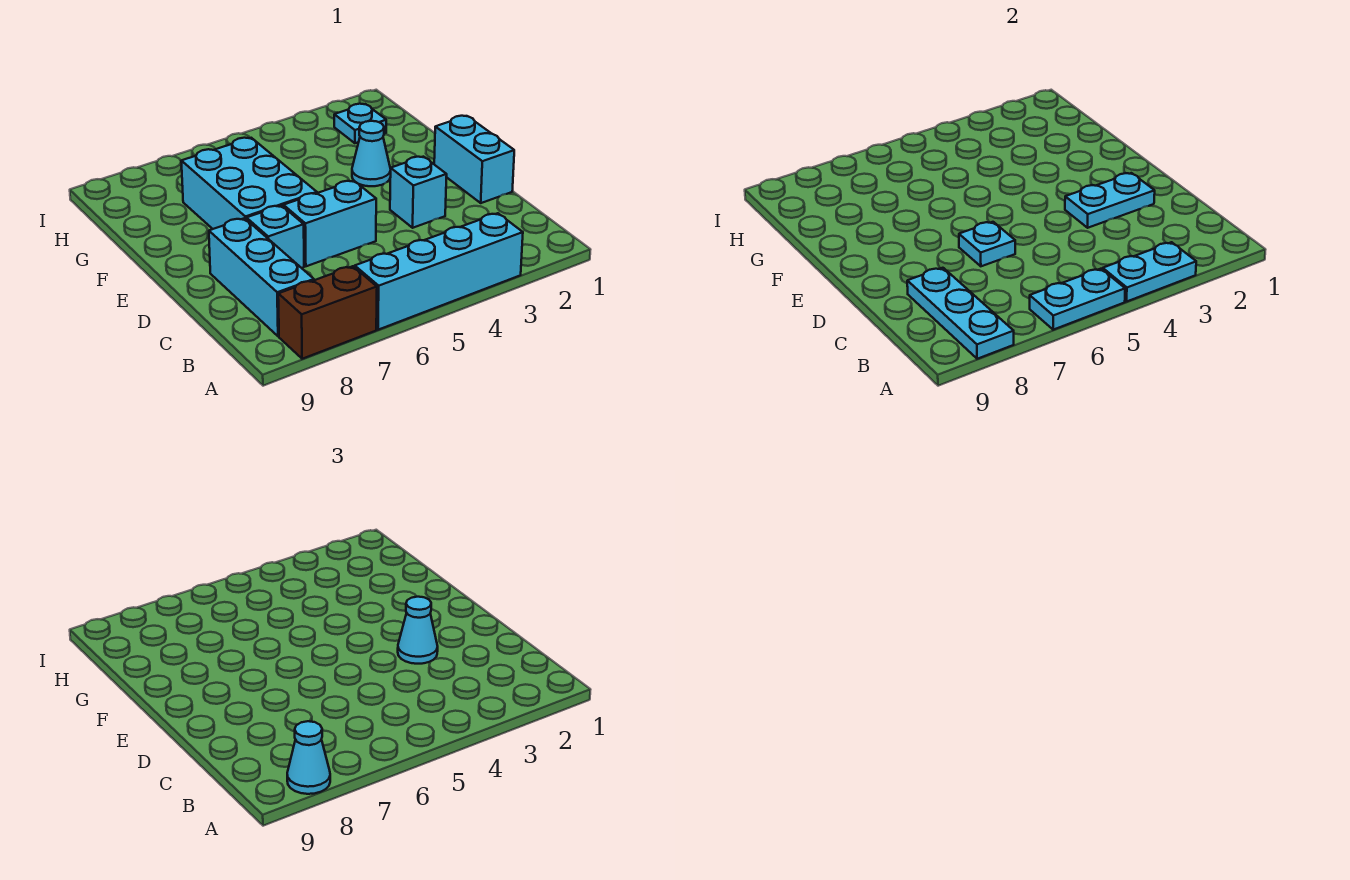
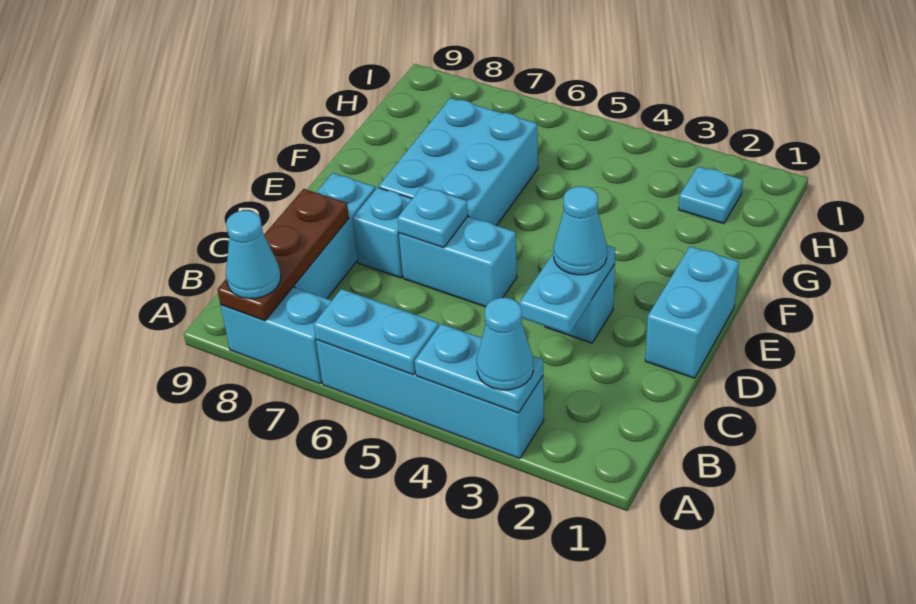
brown brick A7:A8 level 1 -> cyan brick A7:A8 level 1
cyan plate A8:C8 level 2 -> brown plate A8:C8 level 2
cyan plate D2:D3 level 2 -> cyan plate C3:D3 level 2
cyan cone F3 level 1 -> cyan cone A3 level 3

